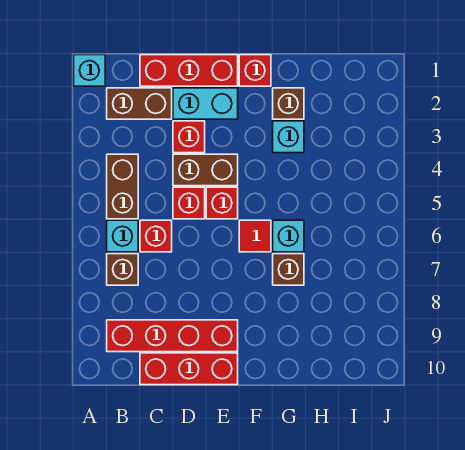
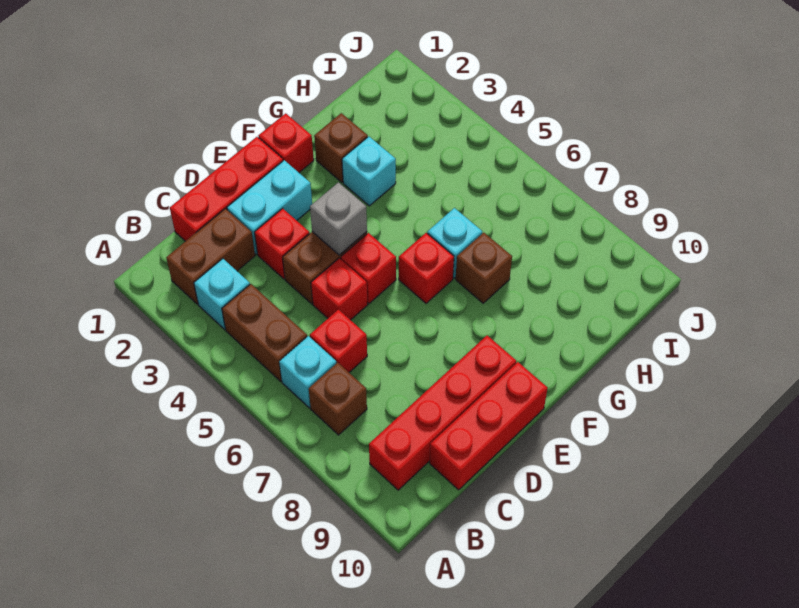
cyan brick A1 level 1 -> cyan brick B3 level 1
none -> grey brick E4 level 2
red tile F6 level 1 -> red brick F6 level 1

